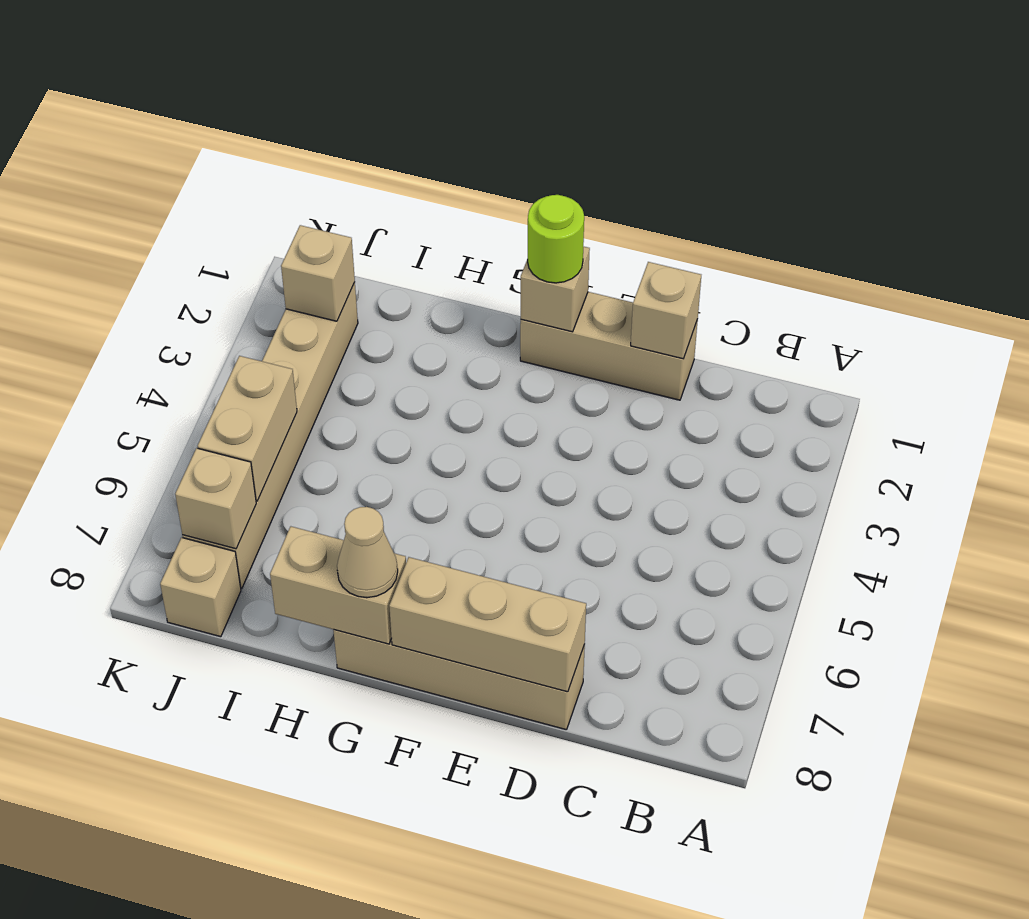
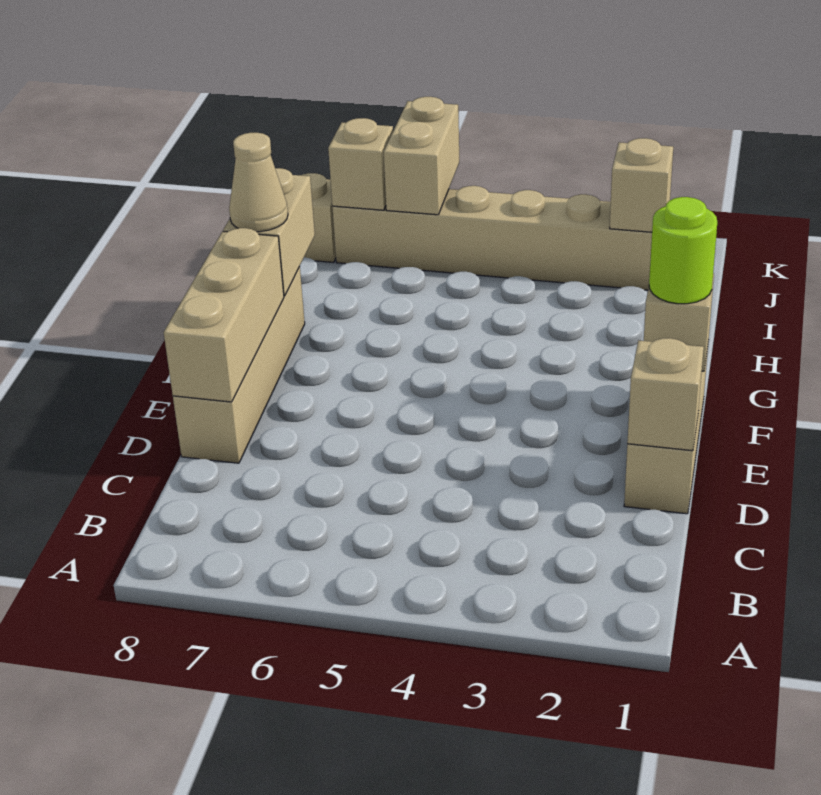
tan brick J5:J6 level 2 -> tan brick J6:K6 level 2

